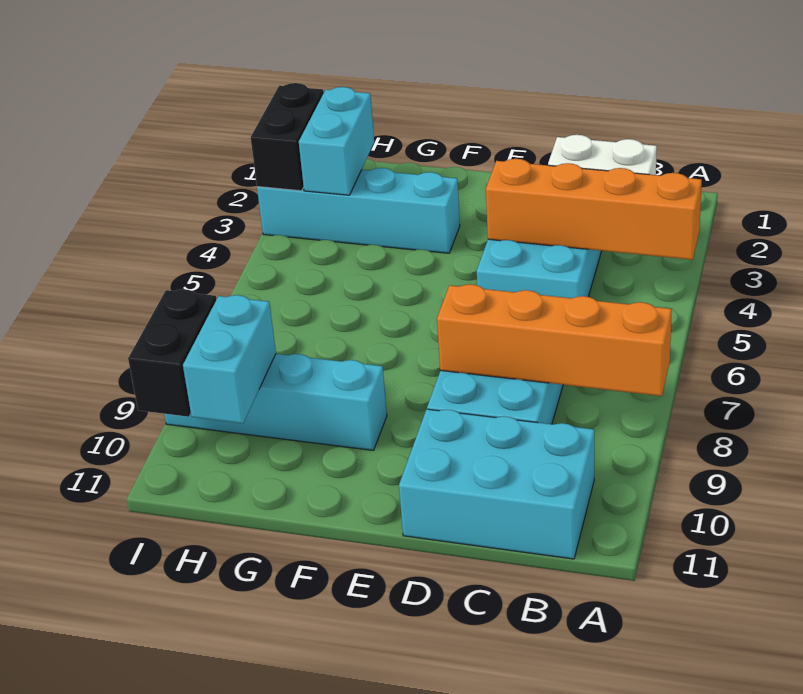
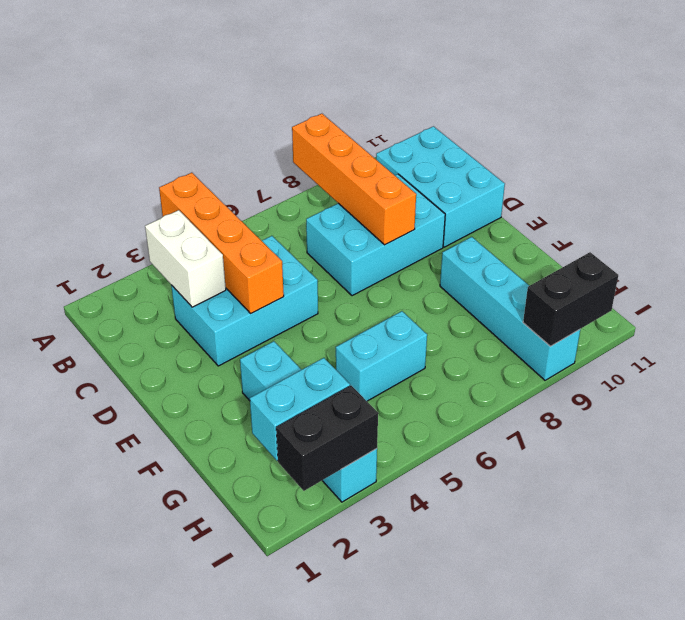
cyan brick H9:H10 level 2 -> cyan brick G5:G6 level 1

